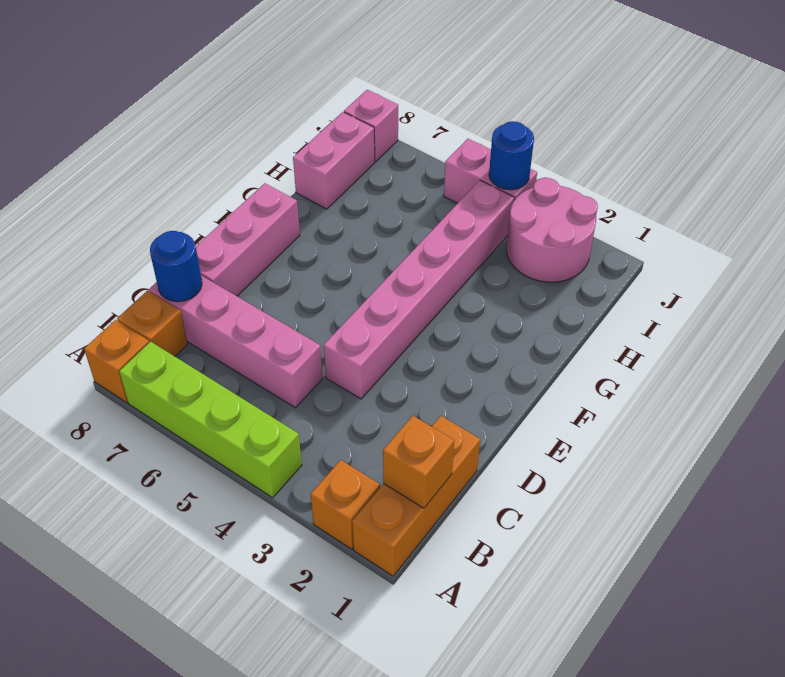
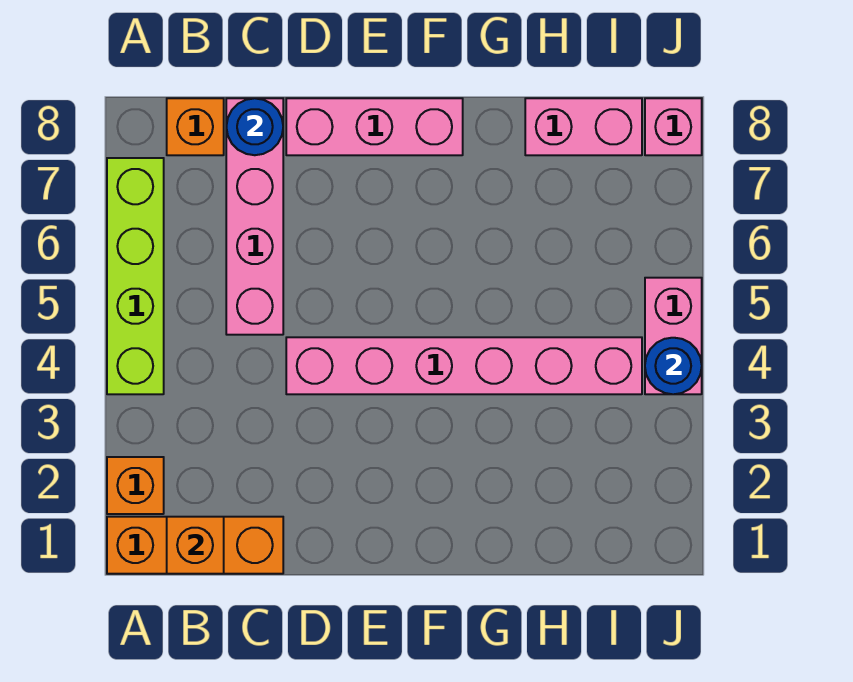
orange brick A8 level 1 -> none
pink round brick I2:J3 level 1 -> none

